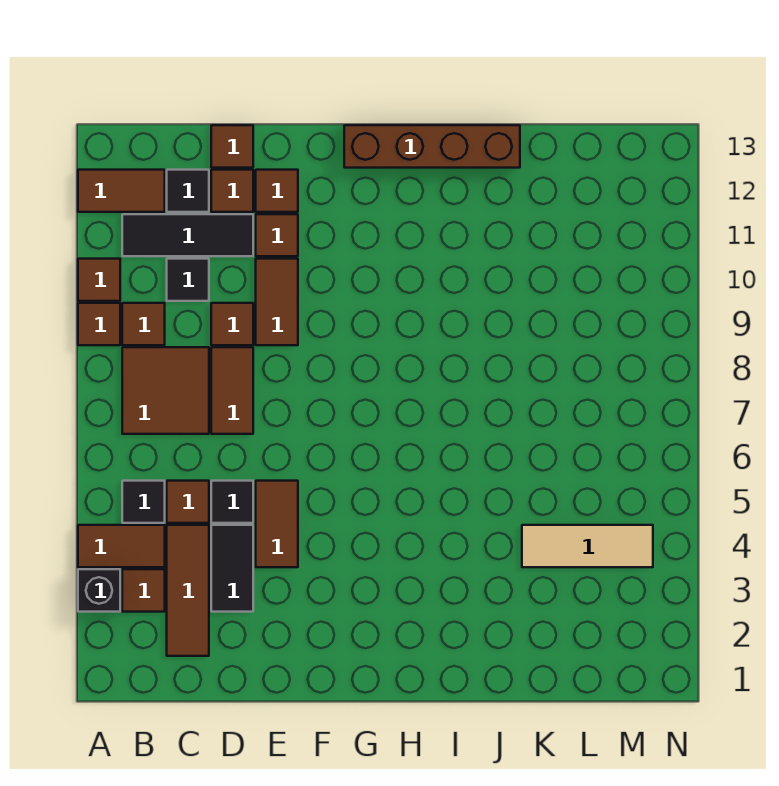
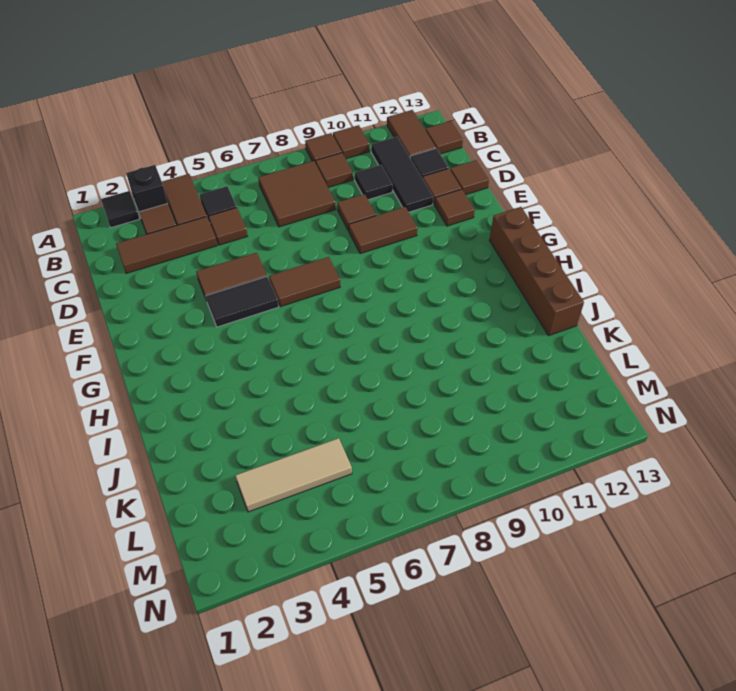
black tile D3:D4 level 1 -> black tile F4:F5 level 1
black tile D5 level 1 -> black tile A2 level 1
brown tile D7:D8 level 1 -> brown tile F6:F7 level 1
brown tile E11 level 1 -> brown tile B13 level 1
tan tile K4:M4 level 1 -> tan tile L3:L5 level 1

